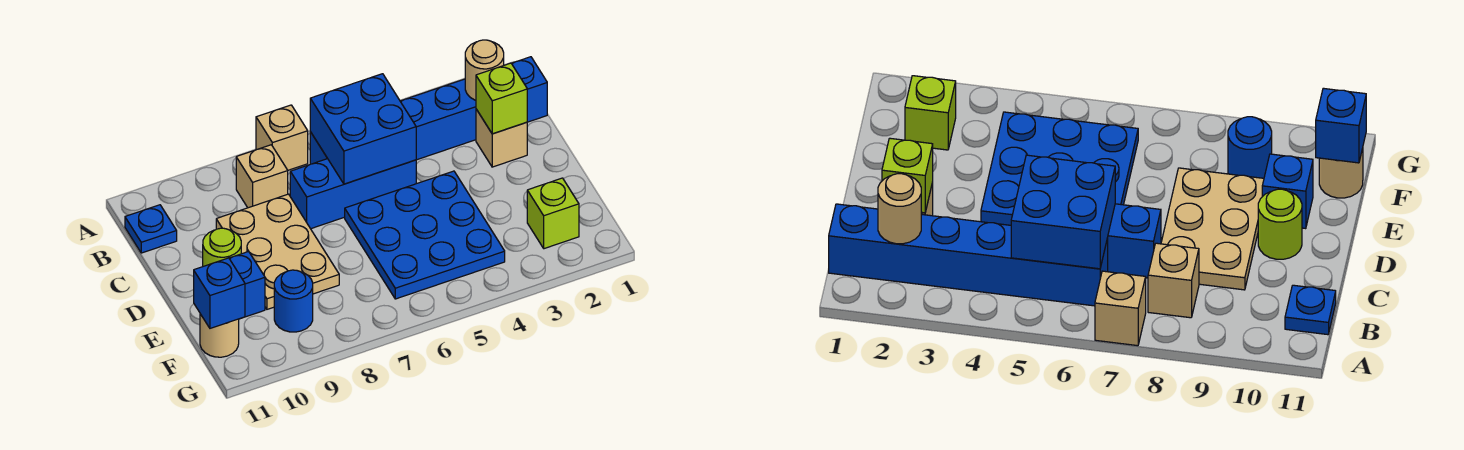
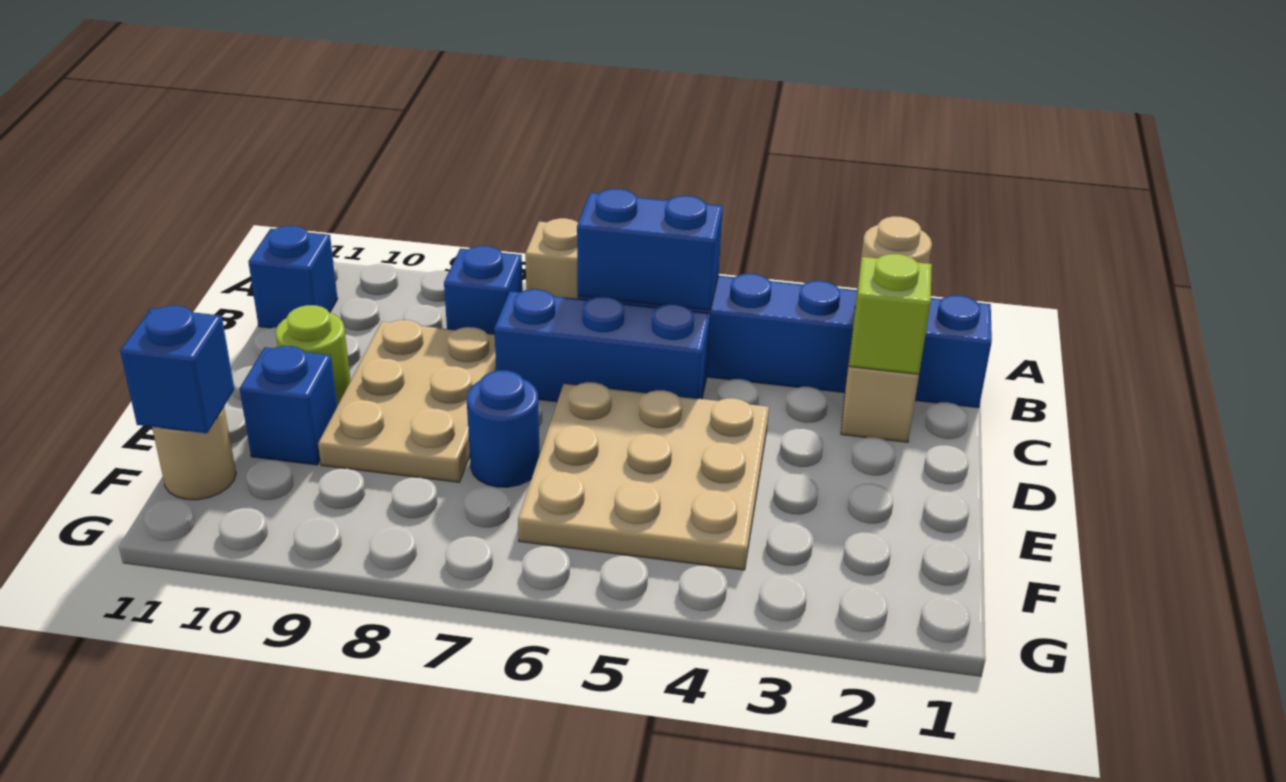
blue brick B5:C6 level 2 -> blue brick B5:B6 level 2
tan brick B8 level 1 -> blue brick B8 level 1
blue plate B11 level 1 -> blue brick B11 level 1
blue plate D4:F6 level 1 -> tan plate D4:F6 level 1
lime brick F2 level 1 -> none
blue round brick F9 level 1 -> blue round brick E7 level 1

